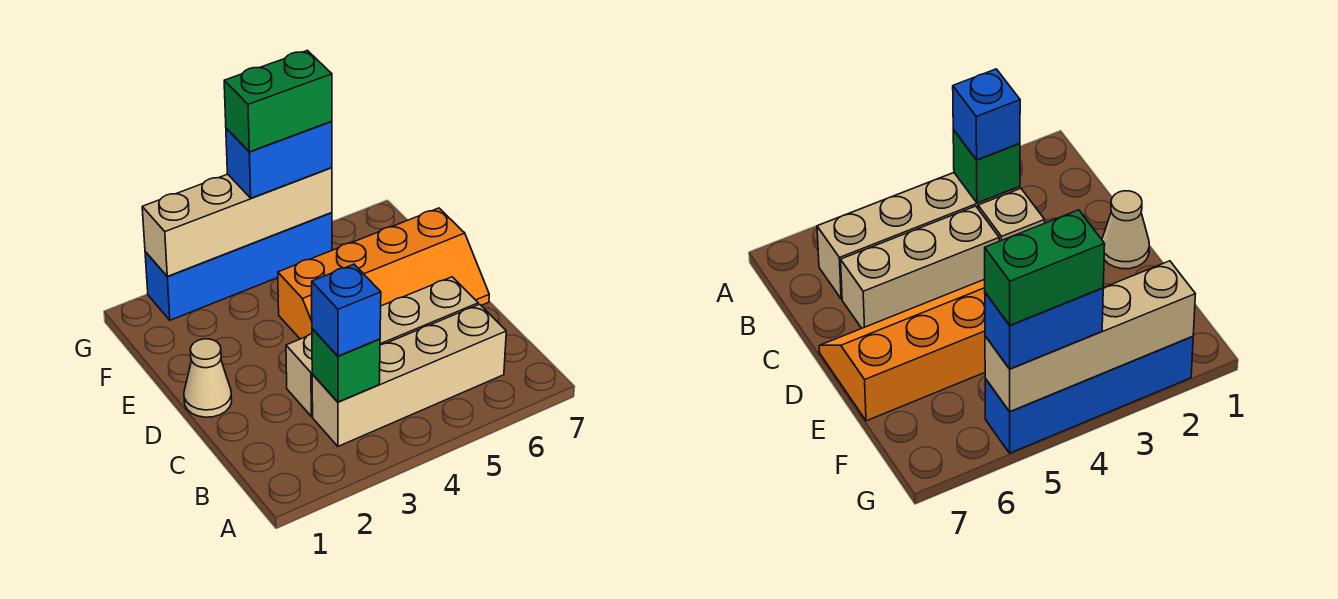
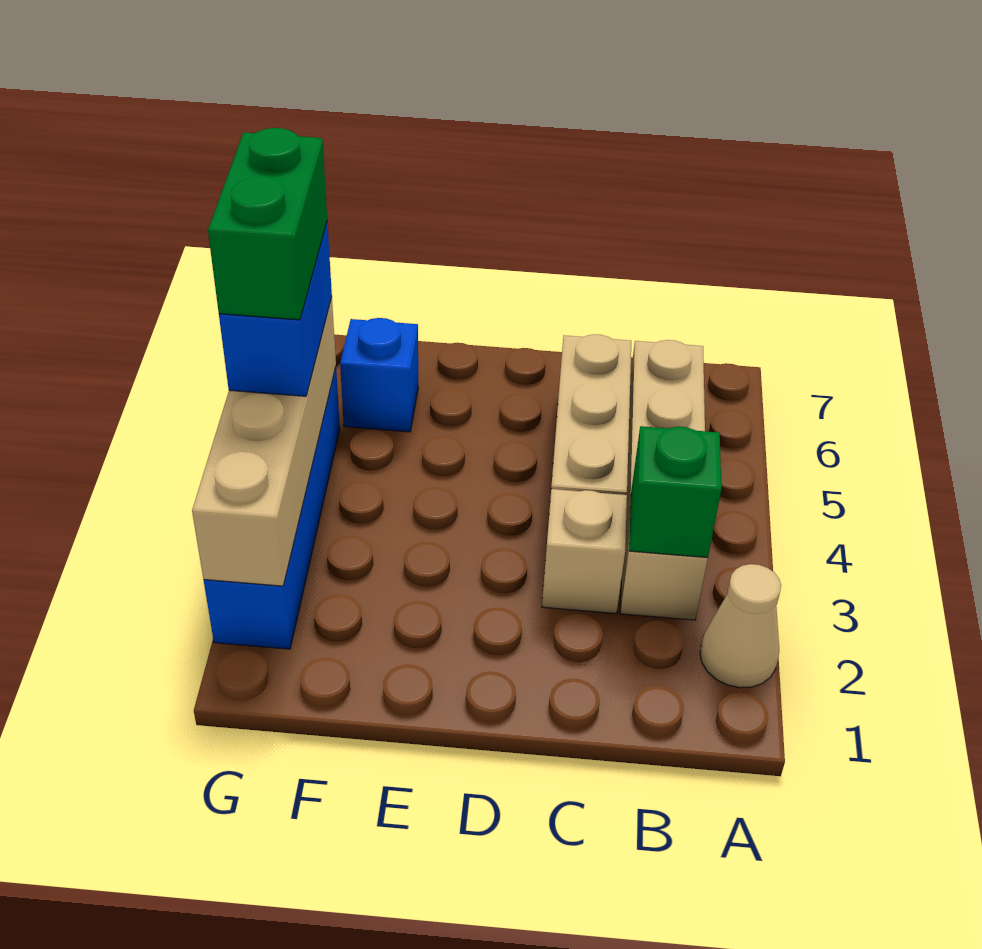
blue brick B3 level 3 -> blue brick F6 level 1
tan cone D1 level 1 -> tan cone A2 level 1
orange slope D4:E7 level 1 top E -> none

